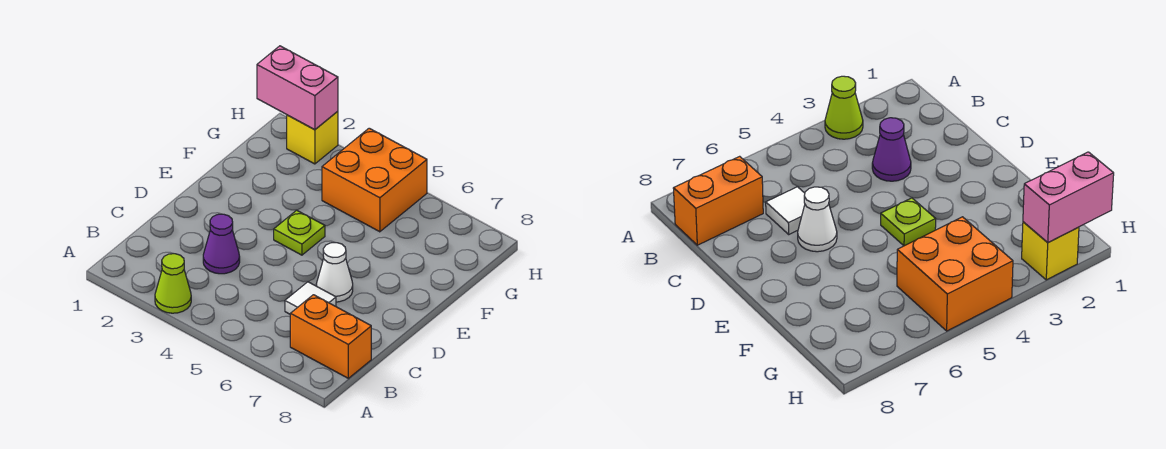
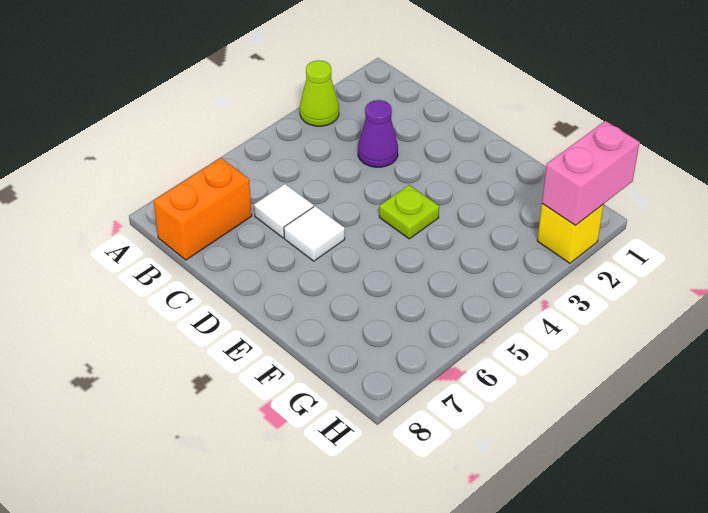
white cone D6 level 1 -> white tile D6 level 1
orange brick G4:H5 level 1 -> none

